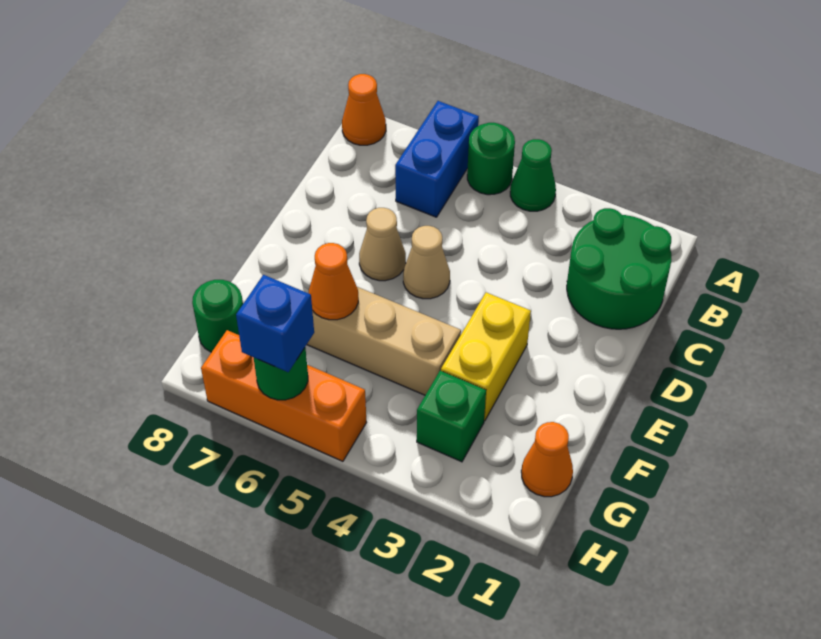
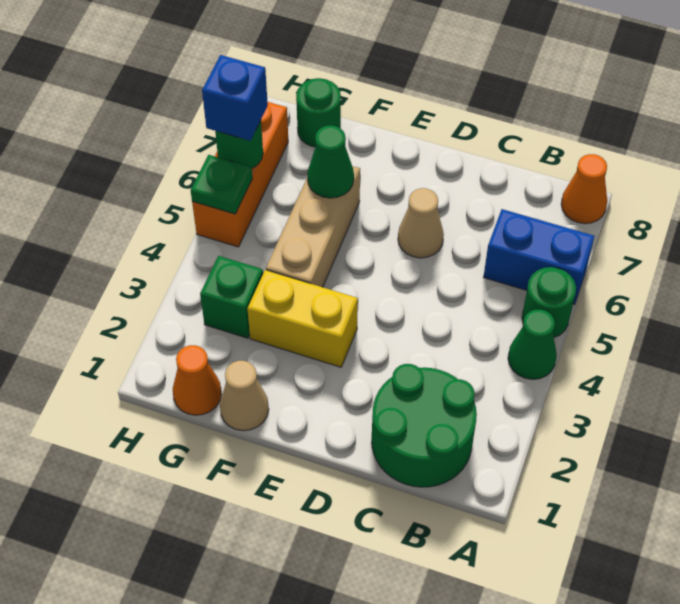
tan cone D5 level 1 -> tan cone F1 level 1
orange cone F6 level 2 -> green cone F6 level 2
none -> green plate H5 level 2

